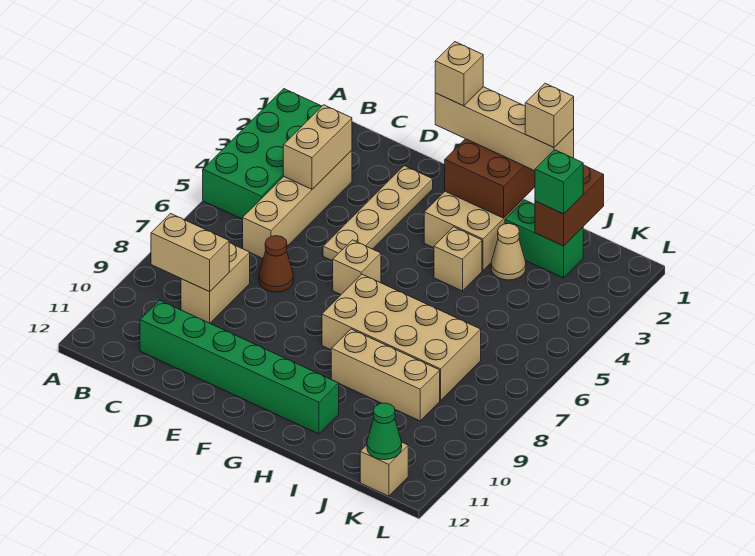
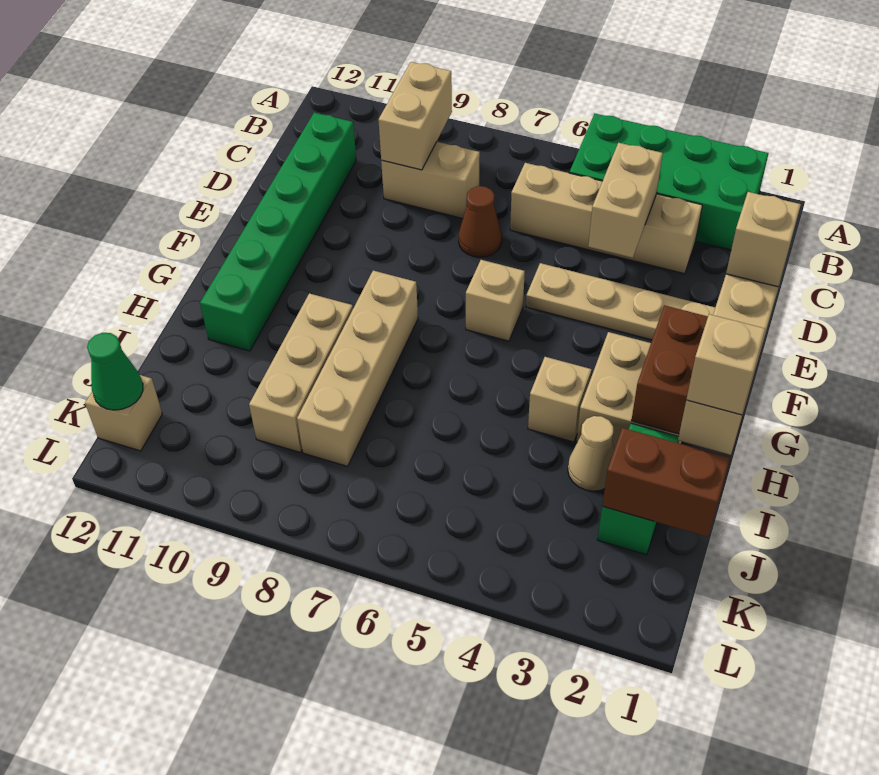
tan brick C3:C4 level 2 -> tan brick C4:D4 level 2
tan brick G7:J8 level 1 -> tan brick G8:J8 level 1
green brick J2 level 3 -> none

